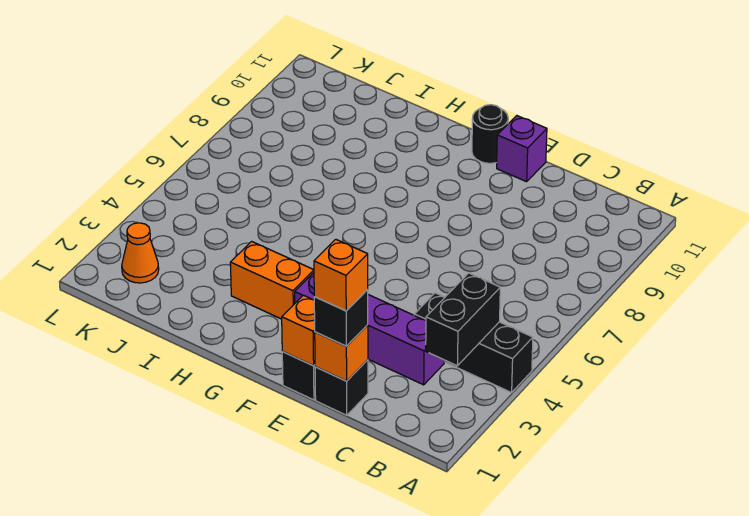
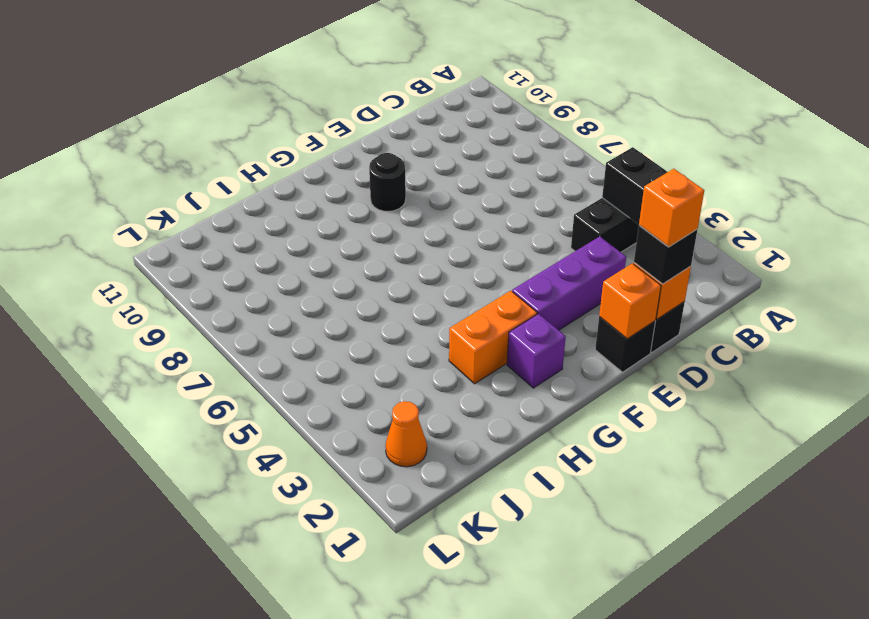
purple brick C3:F3 level 1 -> purple brick D3:F3 level 1
purple brick E11 level 1 -> purple brick G2 level 1
black round brick F11 level 1 -> black round brick F9 level 1

